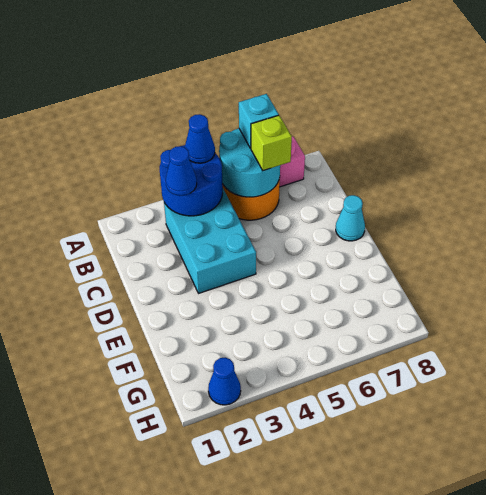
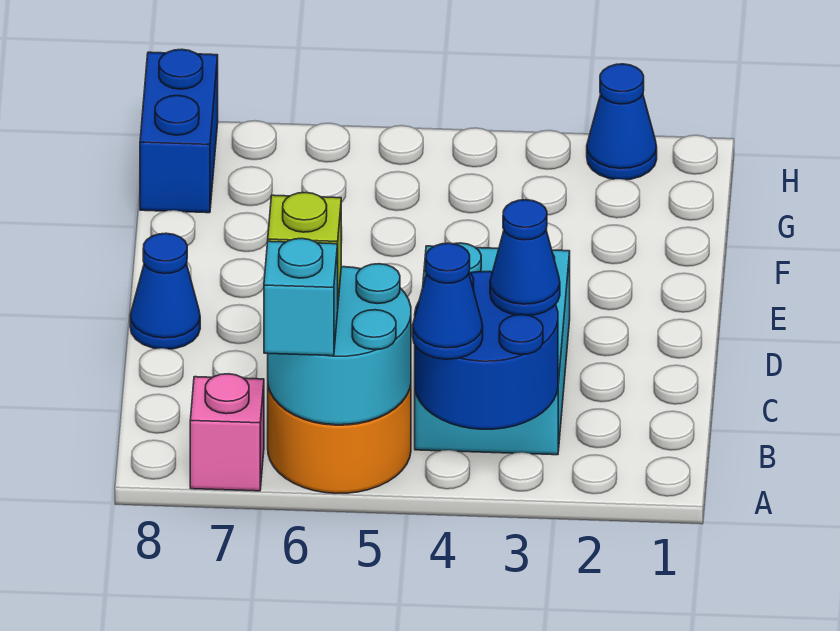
cyan cone D8 level 1 -> blue cone D8 level 1
none -> blue brick G8:H8 level 1

